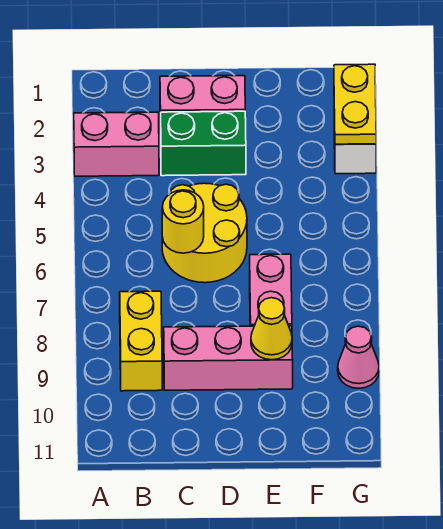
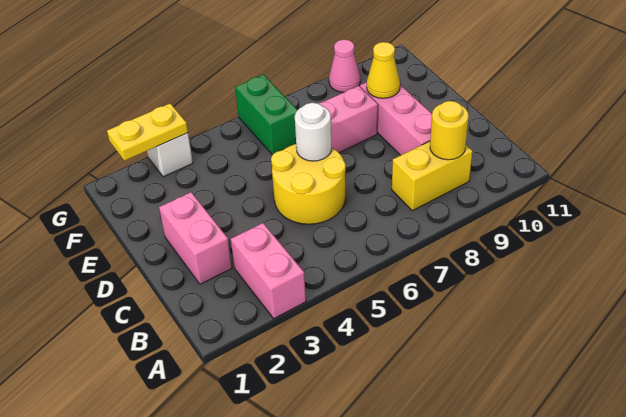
green brick C3:D3 level 1 -> green brick F6:G6 level 1
yellow round brick C6 level 2 -> yellow round brick B9 level 2
none -> white round brick D6 level 2

